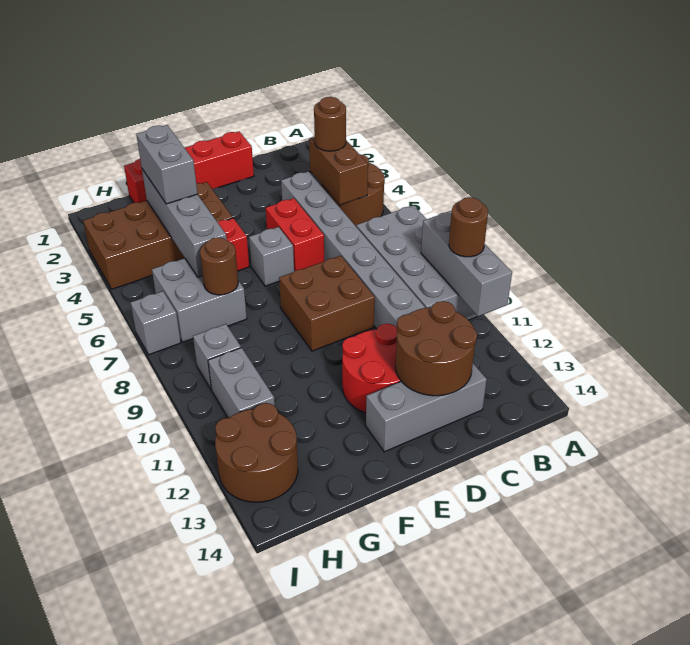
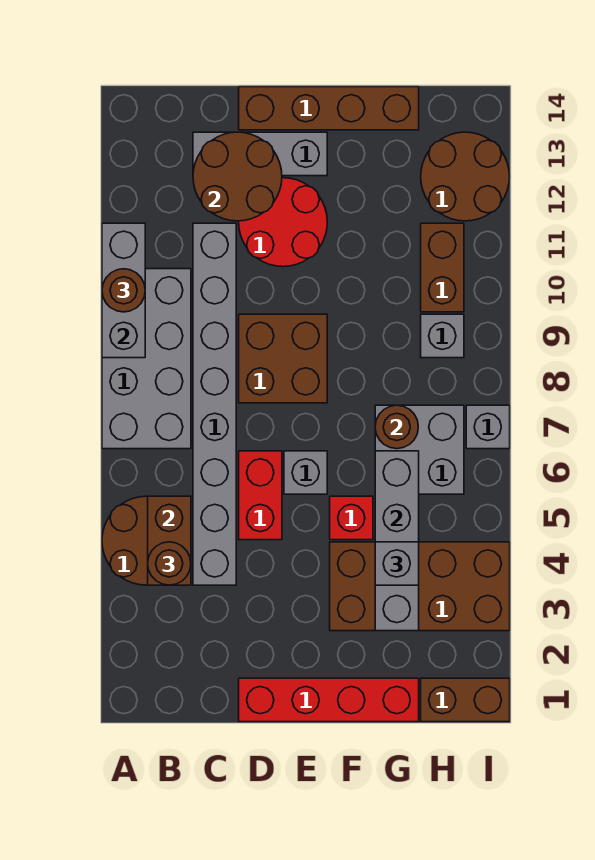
none -> brown brick D14:G14 level 1
grey brick G3:G4 level 3 -> grey brick G4 level 3
none -> brown brick H1:I1 level 1
grey brick H10:H11 level 1 -> brown brick H10:H11 level 1

